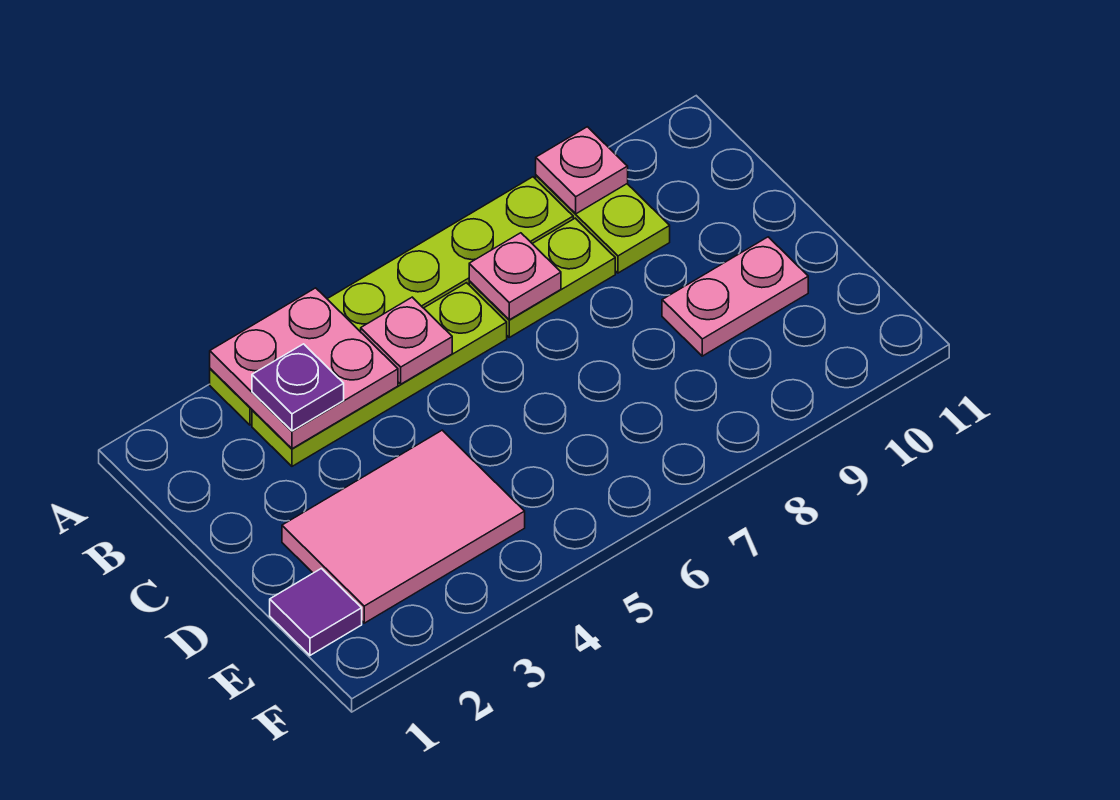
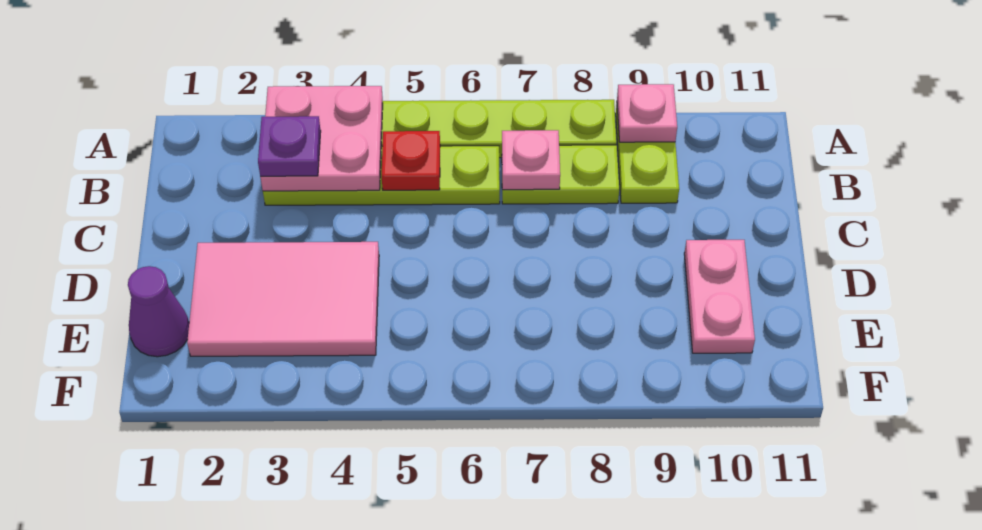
pink plate B5 level 2 -> red plate B5 level 2
pink plate D9:D10 level 1 -> pink plate D10:E10 level 1
purple tile E1 level 1 -> purple cone E1 level 1

